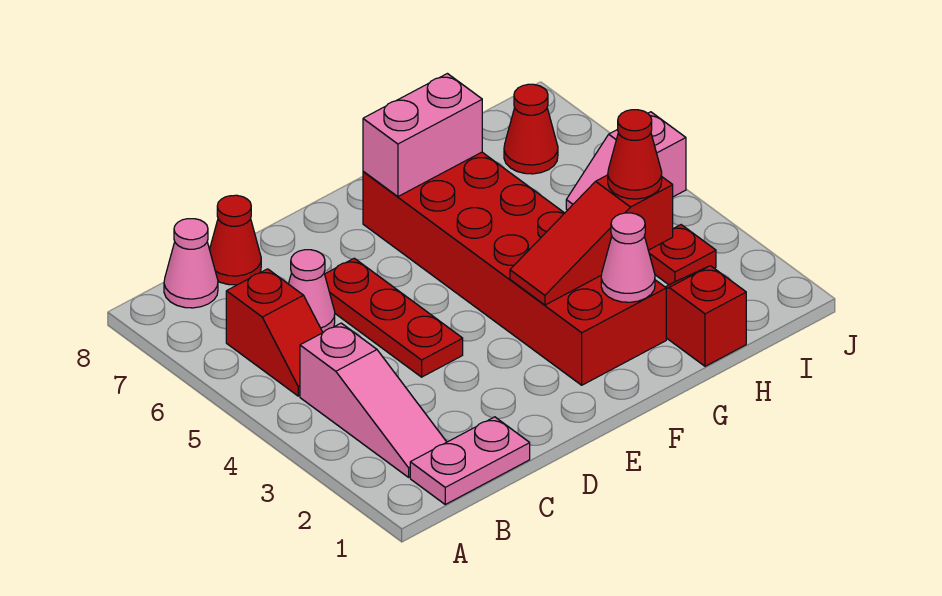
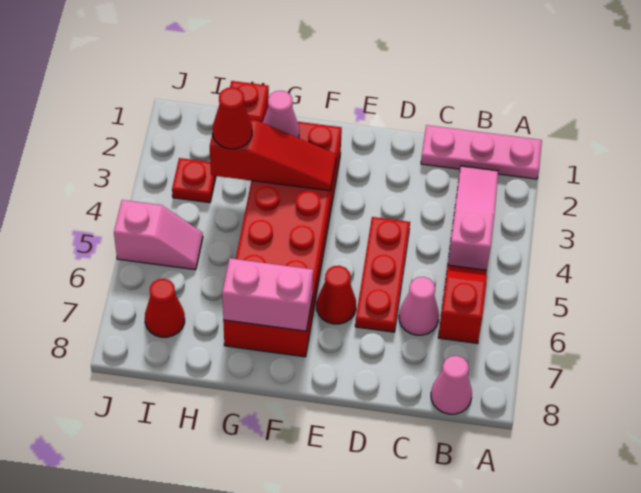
pink plate B1:C1 level 1 -> pink plate A1:C1 level 1
red cone C8 level 1 -> red cone E6 level 1

